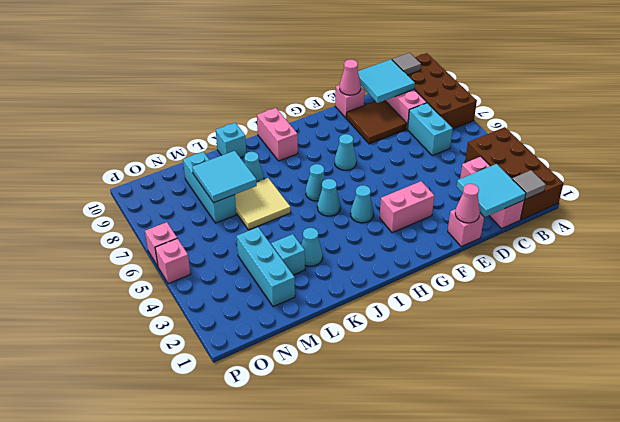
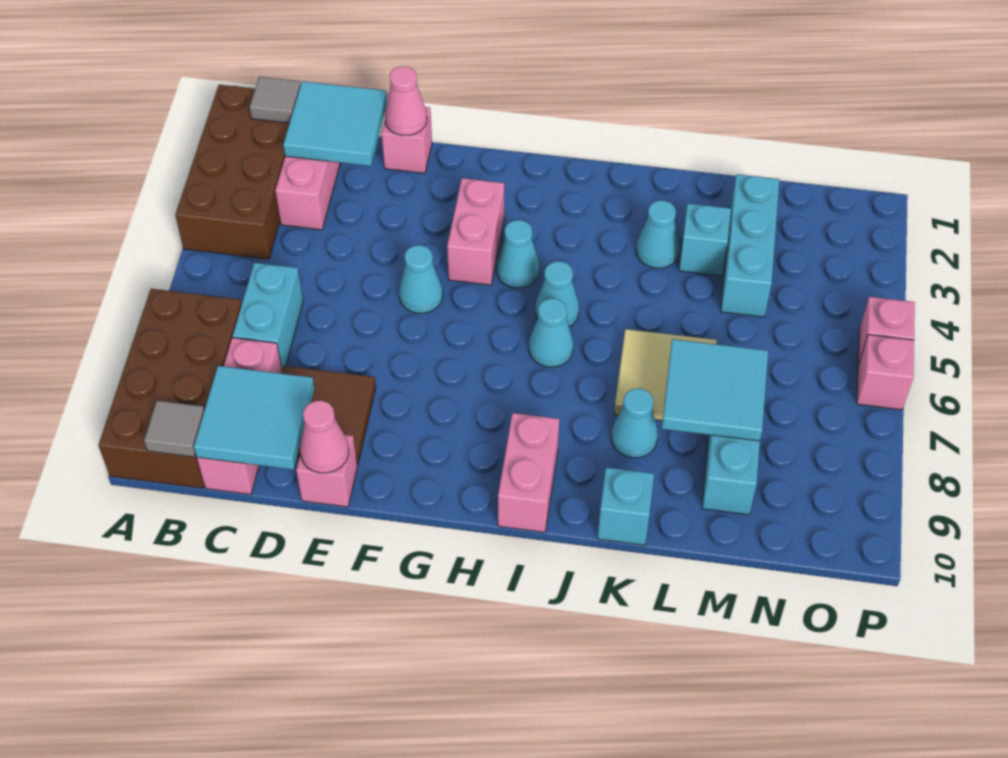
pink brick F3:G3 level 1 -> pink brick G3:G4 level 1
cyan cone G7 level 1 -> cyan cone F5 level 1

